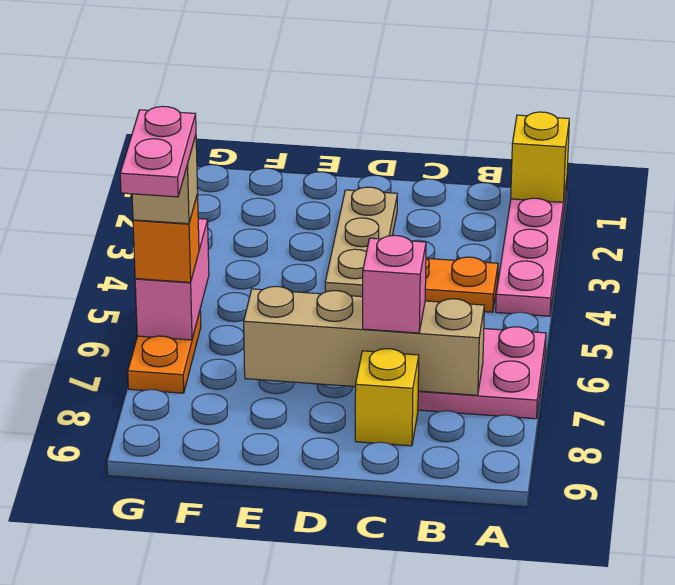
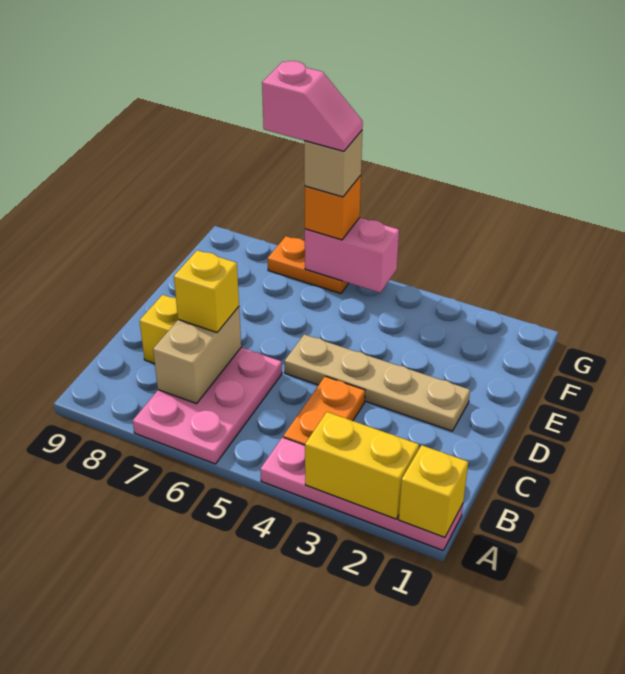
none -> yellow brick A2:A3 level 2
tan brick B7:E7 level 2 -> tan brick B7:C7 level 2
pink brick C7 level 3 -> yellow brick C7 level 3
tan plate D2:D4 level 1 -> tan plate D2:D5 level 1
pink plate G6:G7 level 5 -> pink slope G6:G7 level 5 top 7

